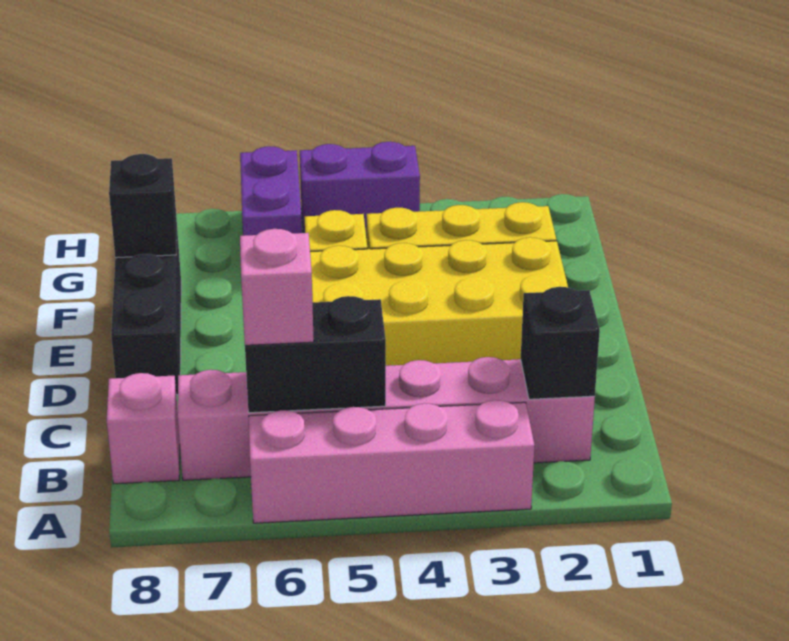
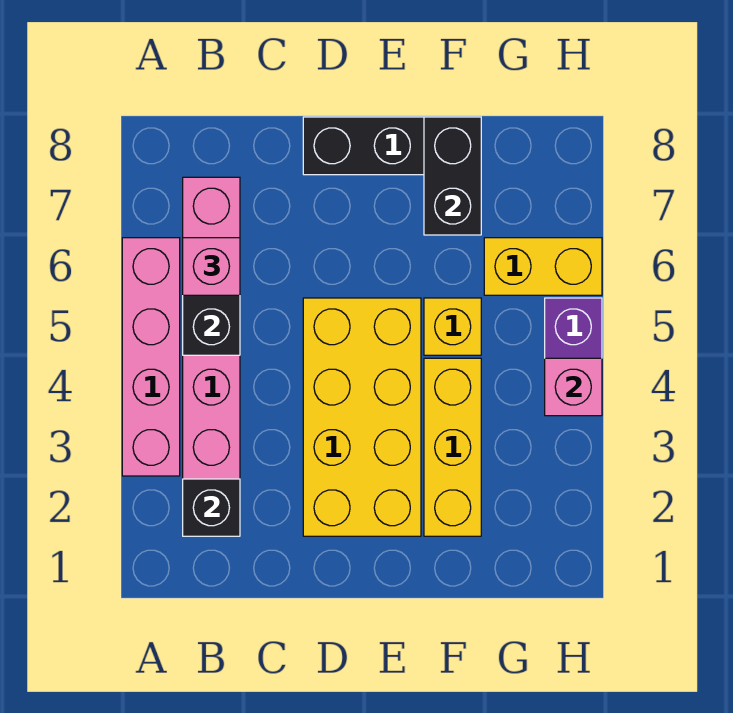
pink brick B8 level 1 -> pink brick H4 level 2
black brick F8 level 2 -> black brick F7:F8 level 2
purple brick G6:H6 level 1 -> yellow brick G6:H6 level 1

